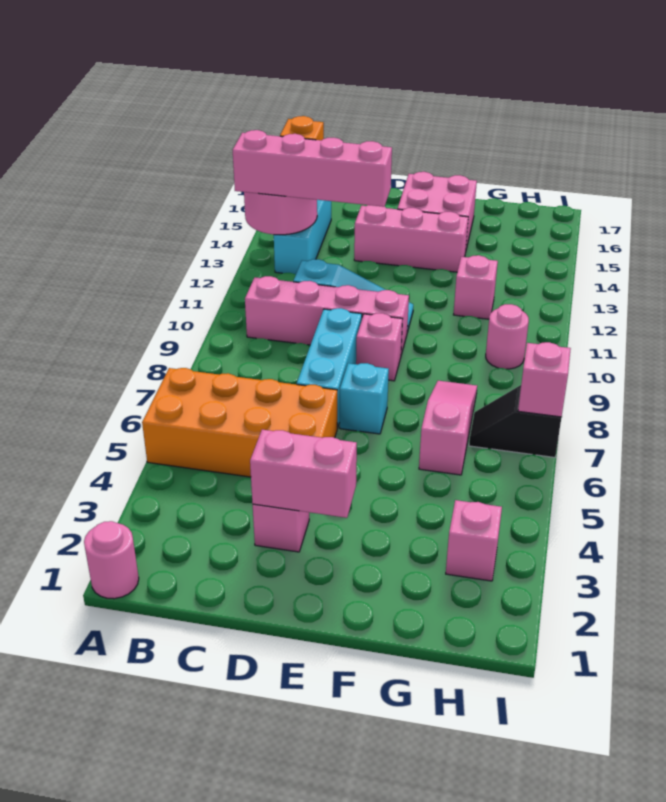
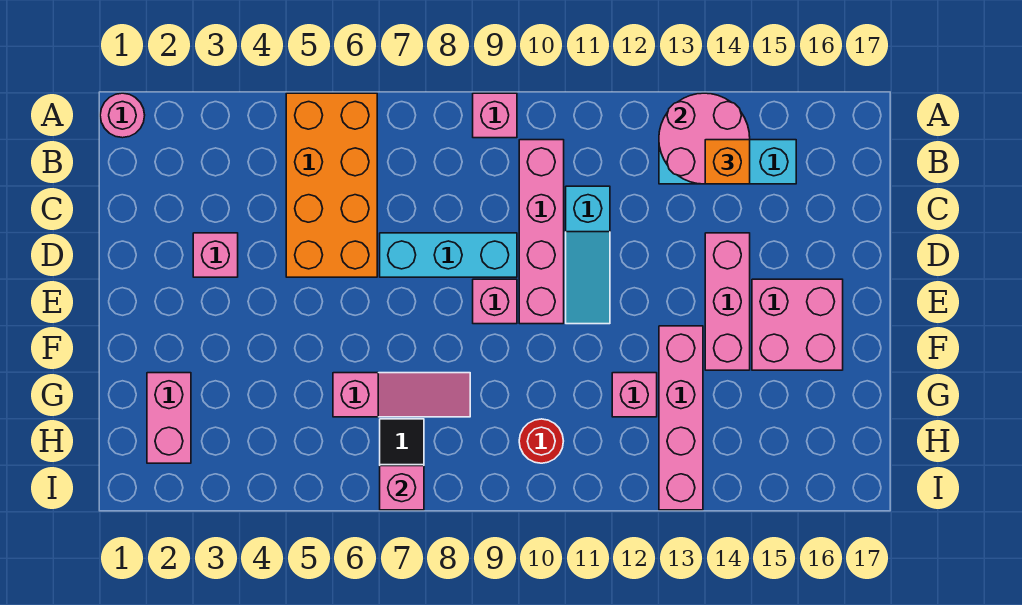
pink brick A13:D13 level 3 -> pink brick F13:I13 level 1
pink brick D3:E3 level 2 -> pink brick G2:H2 level 1
cyan brick E7 level 1 -> none
pink brick H3 level 1 -> pink brick A9 level 1
pink round brick H10 level 1 -> red round brick H10 level 1

